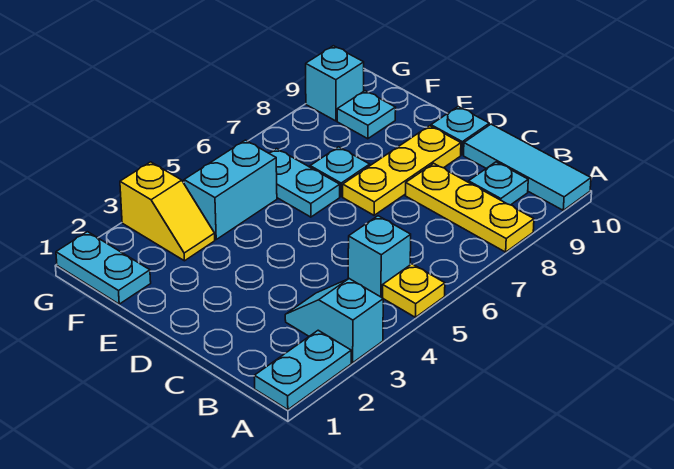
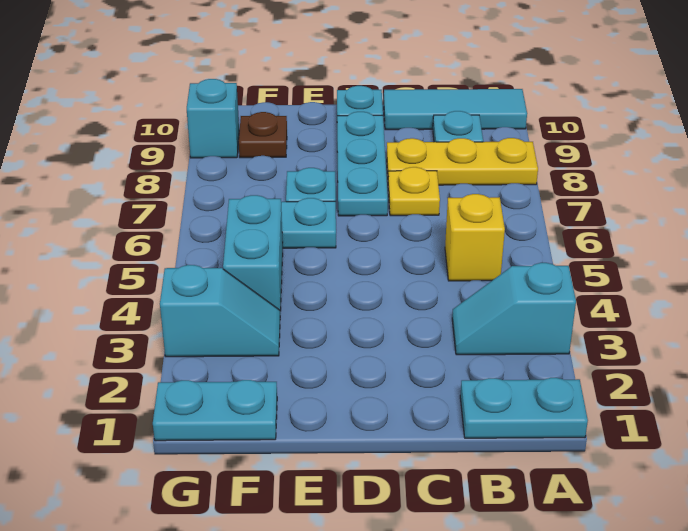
cyan plate A1:A2 level 1 -> cyan plate A1:B1 level 1
yellow plate A5 level 1 -> yellow plate C7 level 1
cyan brick B5 level 1 -> yellow brick B5 level 1
yellow plate D7:D9 level 1 -> cyan plate D7:D9 level 1
yellow slope F3:G3 level 1 top G -> cyan slope F3:G3 level 1 top G
cyan plate F9 level 1 -> brown plate F9 level 1

